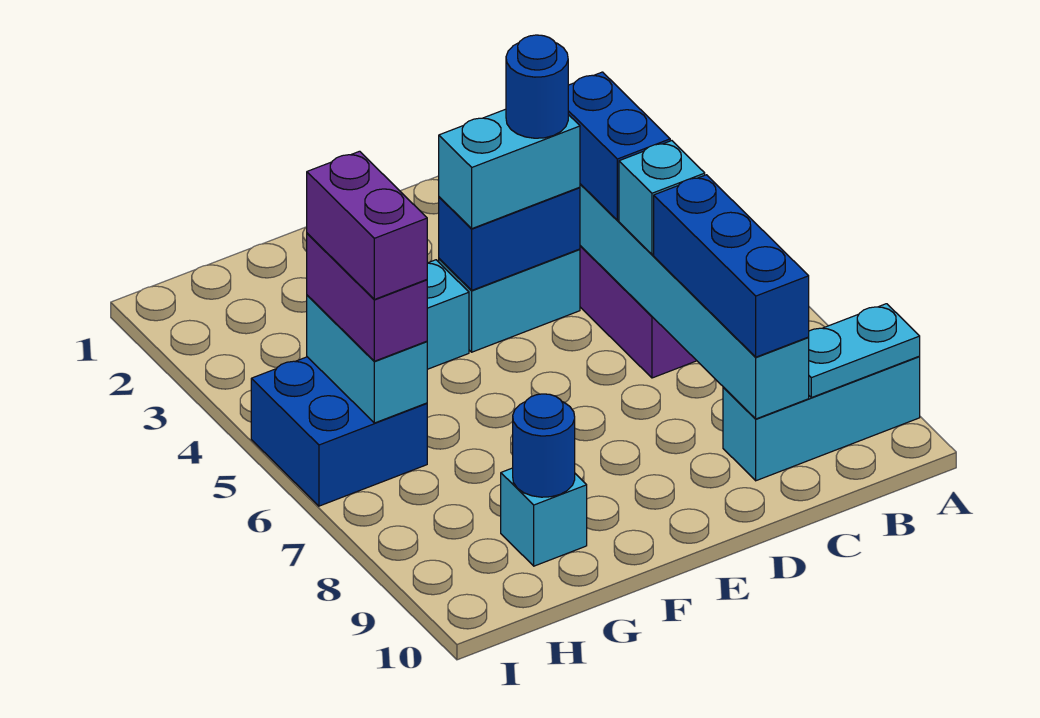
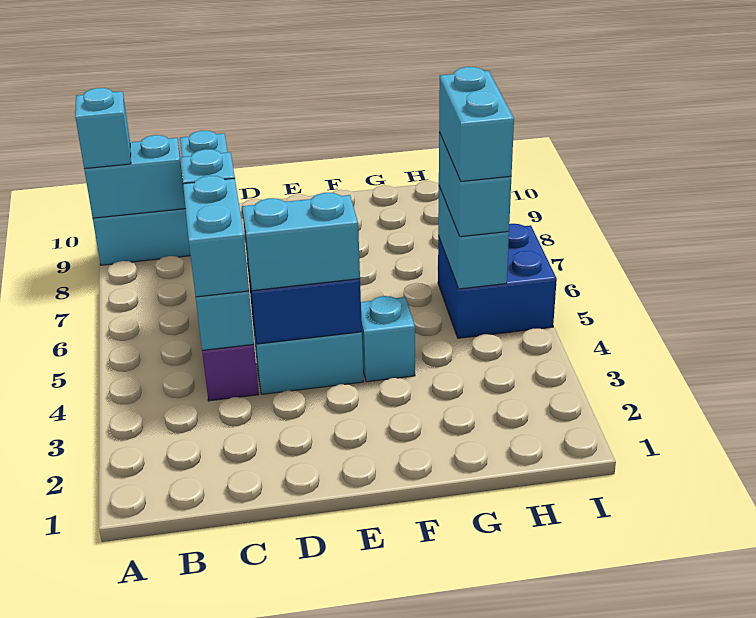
cyan plate A9:B9 level 2 -> cyan brick A9:B9 level 2
blue brick C4:C5 level 3 -> cyan brick C4:C5 level 3
blue brick C7:C9 level 3 -> none
blue round brick D4 level 4 -> none
cyan brick G9 level 1 -> cyan brick A9 level 3
blue round brick G9 level 2 -> none
purple brick H5:H6 level 3 -> cyan brick H5:H6 level 3
purple brick H5:H6 level 4 -> cyan brick H5:H6 level 4

